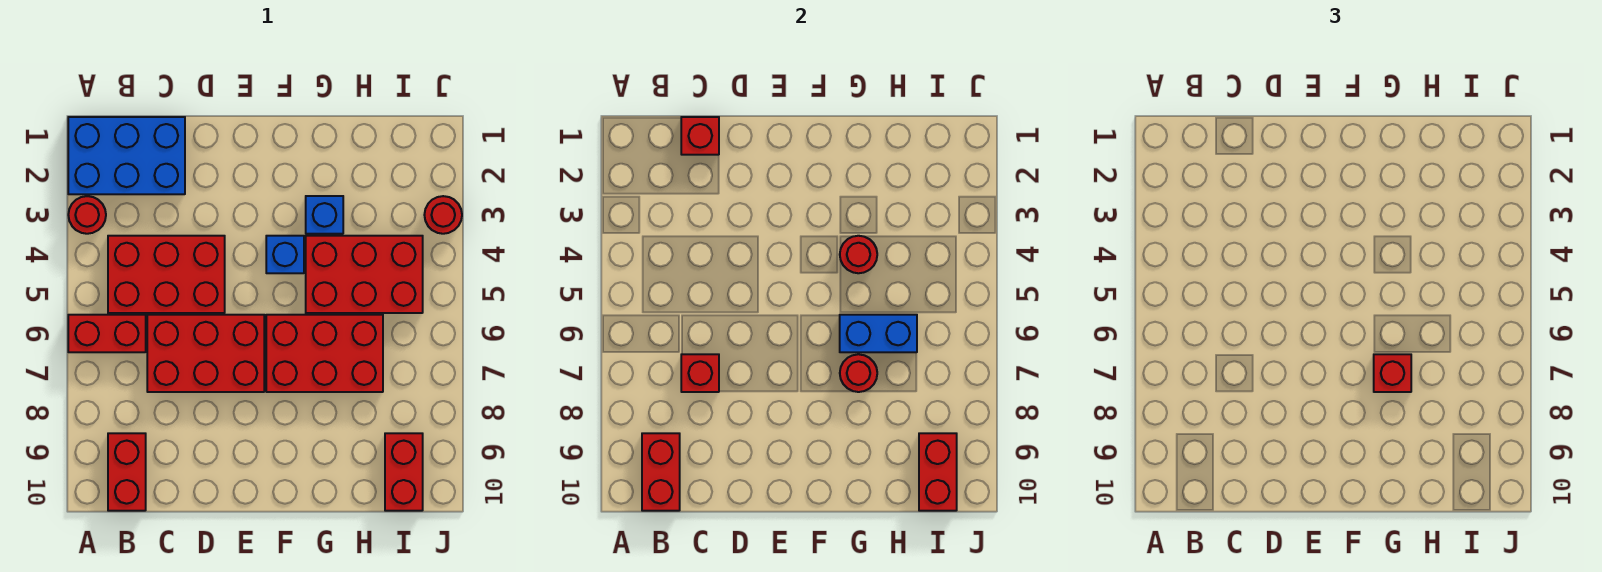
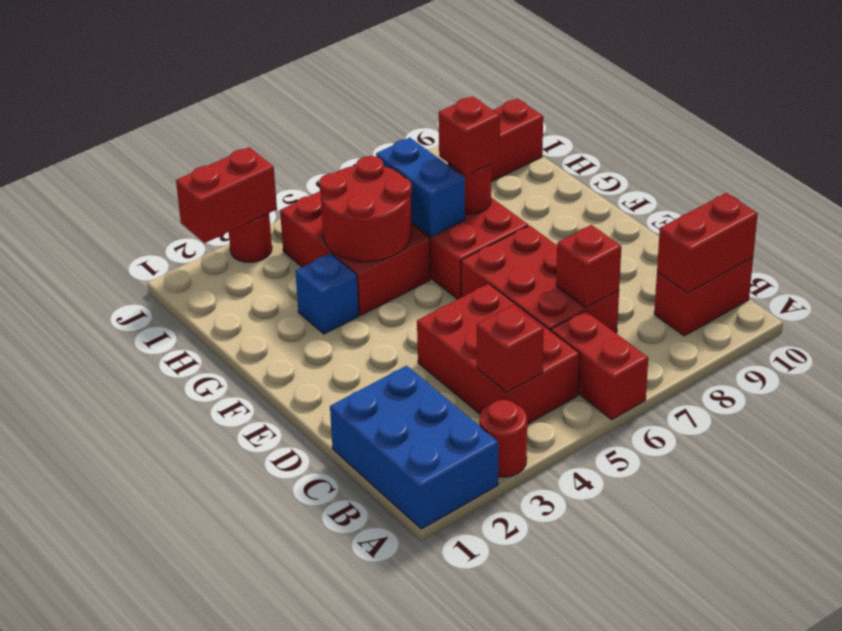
red brick C1 level 2 -> red brick B4 level 2
blue brick F4 level 1 -> none
red round brick G4 level 2 -> red round brick G4:H5 level 2
red brick I9:I10 level 2 -> red brick J2:J3 level 2

